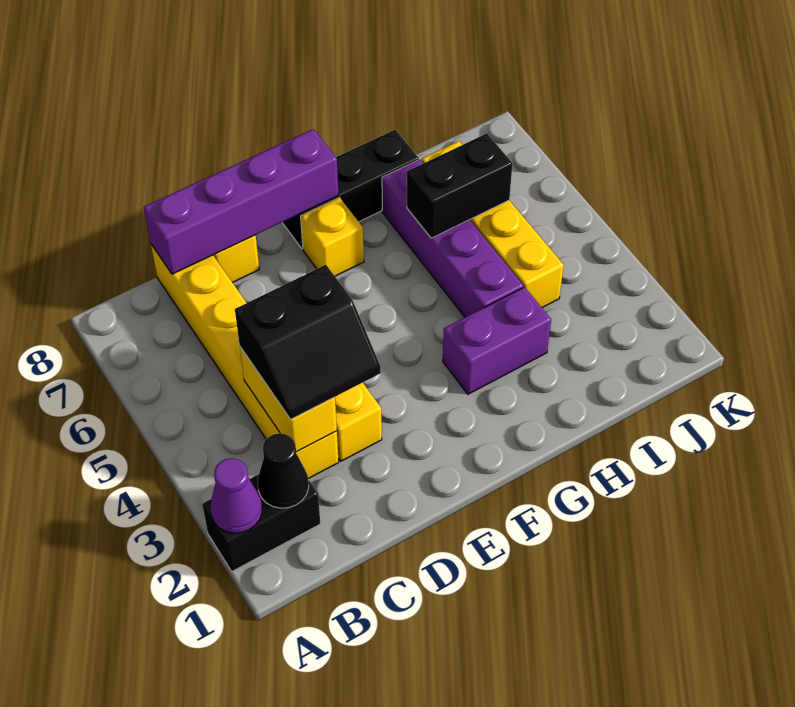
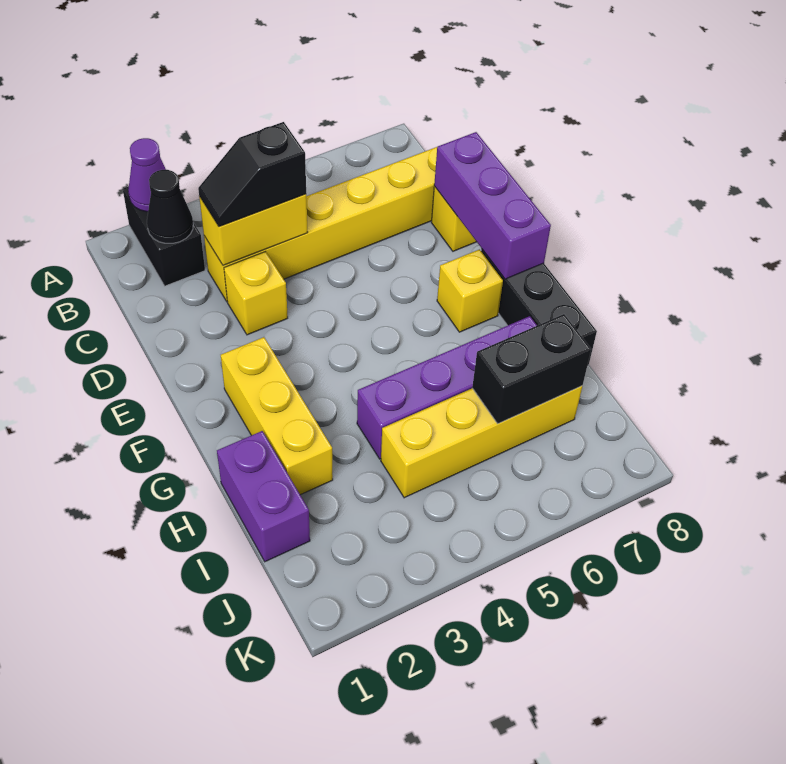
black slope C3:D4 level 3 top 4 -> black slope C3:C4 level 3 top 4
purple brick C8:F8 level 2 -> purple brick D8:F8 level 2
none -> yellow brick F2:H2 level 1
purple brick G3:H3 level 1 -> purple brick H1:I1 level 1
black brick H6:I6 level 2 -> black brick I6:I7 level 2

